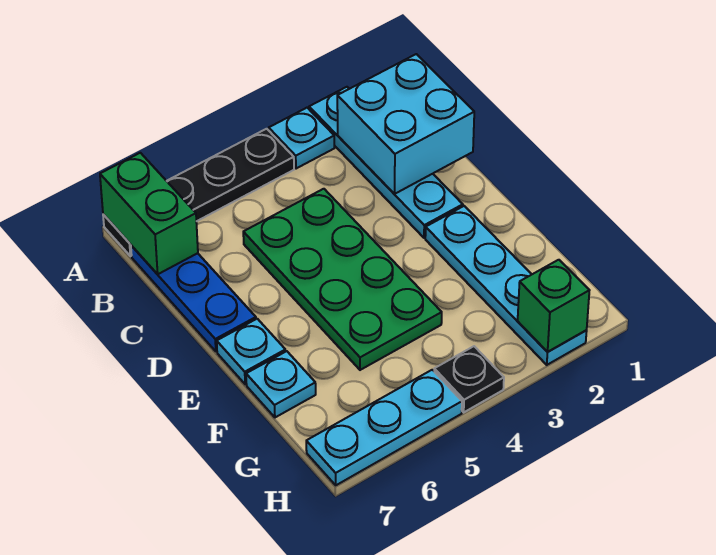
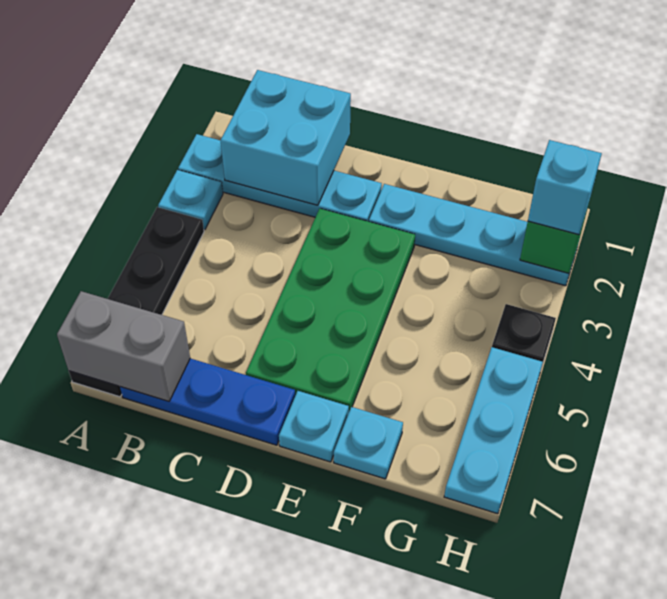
green brick A7:B7 level 2 -> grey brick A7:B7 level 2
green plate C4:F5 level 1 -> green plate D3:E6 level 1
none -> cyan brick H2 level 3

